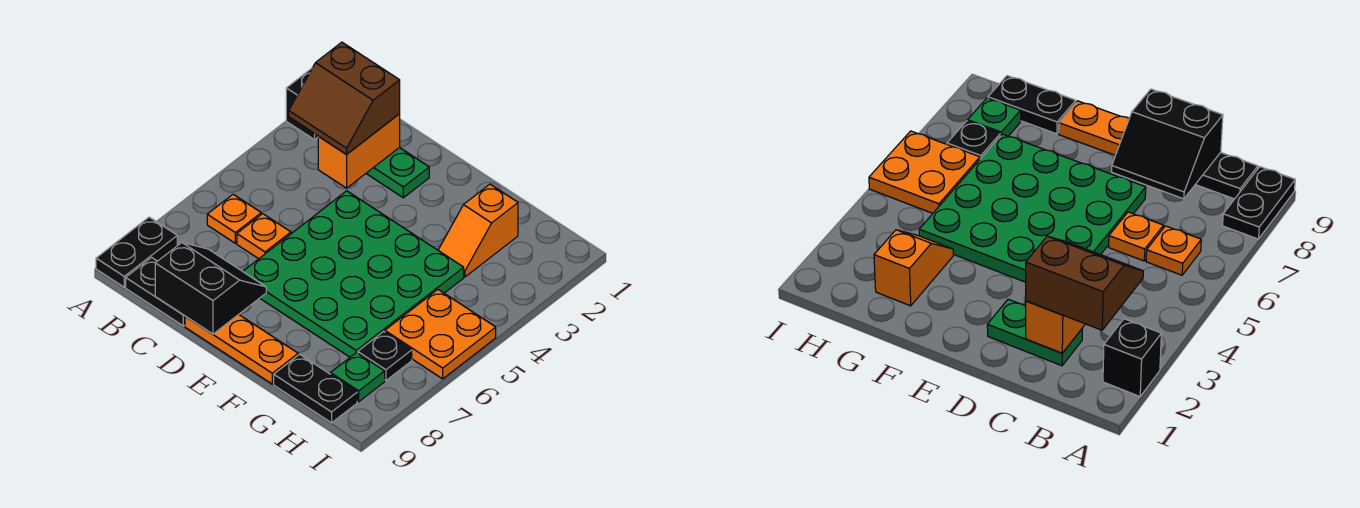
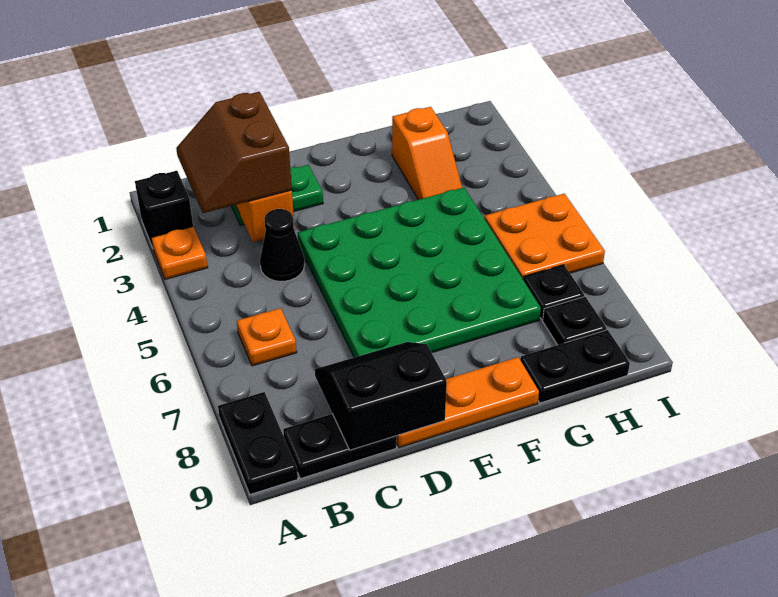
brown slope B2:C3 level 3 top 2 -> brown slope B2:C3 level 3 top C
none -> black cone C4 level 1
orange plate C6 level 1 -> orange plate A3 level 1
green plate H8 level 1 -> black plate H8 level 1

